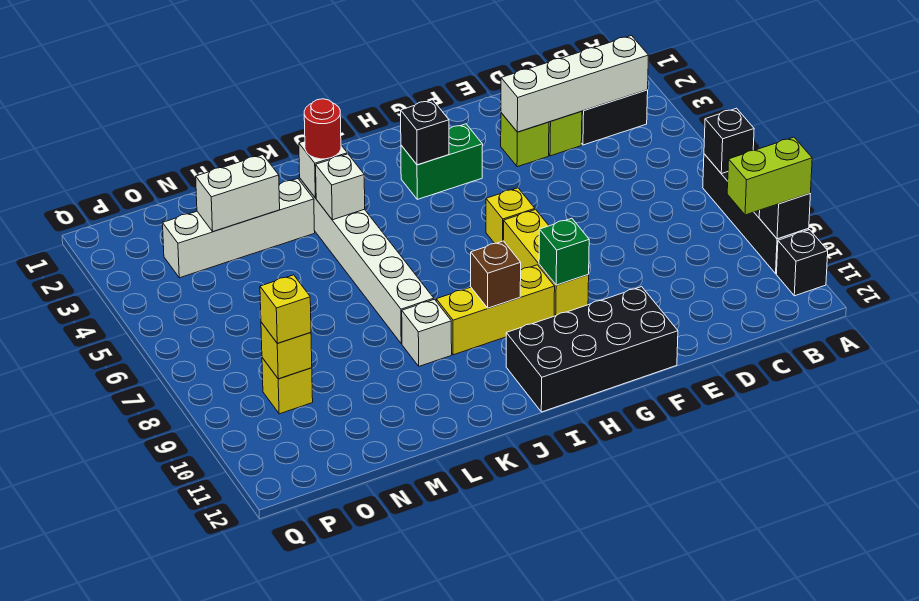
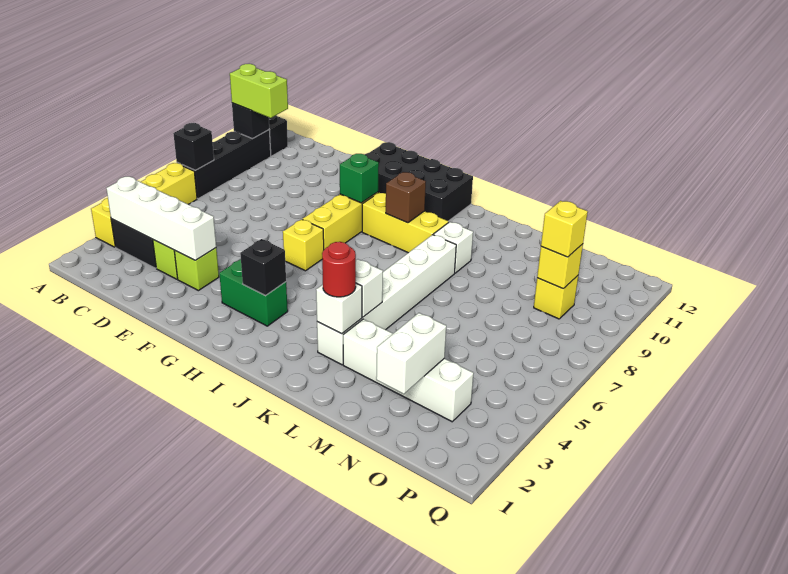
none -> yellow brick A3:A6 level 1
white brick M3:N3 level 2 -> white brick N2:N3 level 2

